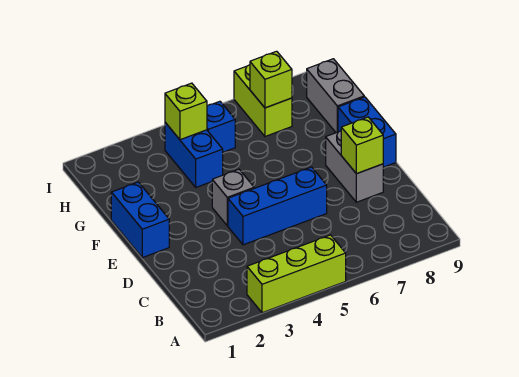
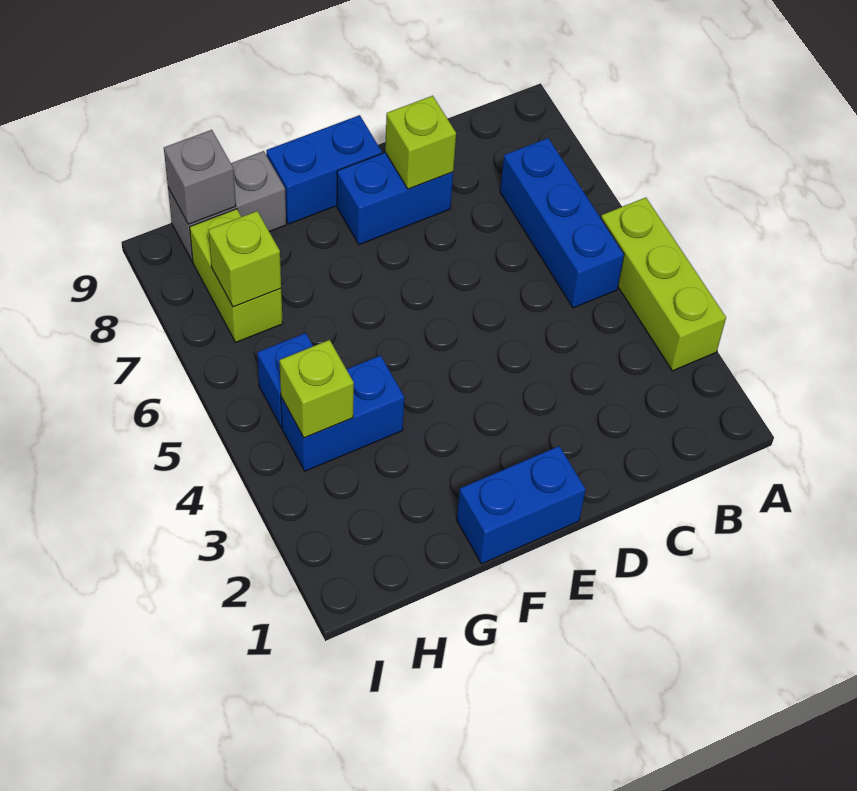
blue brick D4:D6 level 1 -> blue brick B5:B7 level 1
grey brick D8:E8 level 1 -> blue brick D8:E8 level 1
grey brick E4 level 1 -> grey brick H9 level 2
lime brick H7:I7 level 1 -> lime brick H7:H8 level 1

